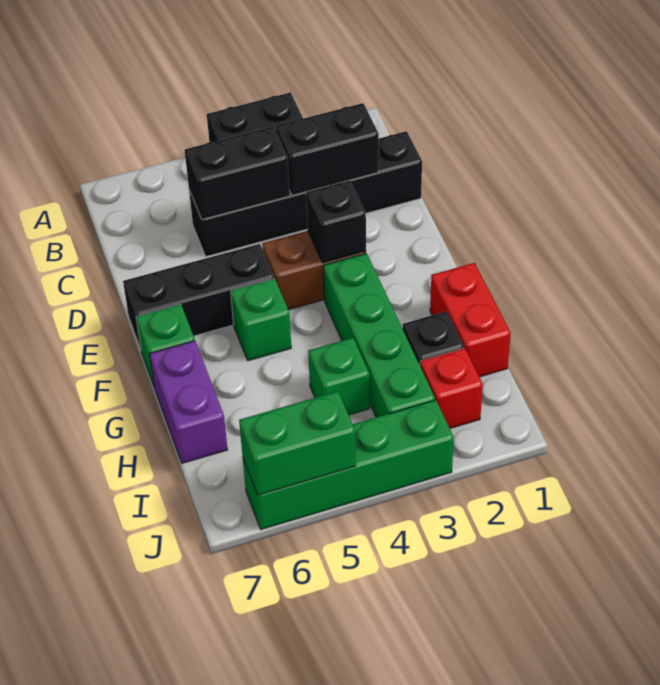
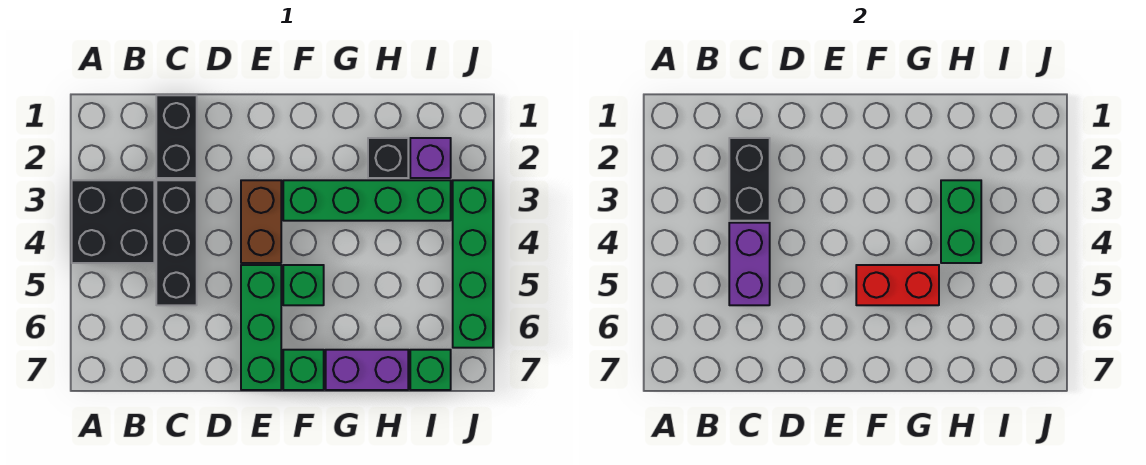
black brick C4:C5 level 2 -> purple brick C4:C5 level 2
black brick E3 level 2 -> none
black brick E5:E7 level 1 -> green brick E5:E7 level 1
red brick G1:H1 level 1 -> red brick F5:G5 level 2
green brick H4 level 1 -> green brick I7 level 1
red brick I2 level 1 -> purple brick I2 level 1
green brick J5:J6 level 2 -> green brick H3:H4 level 2

